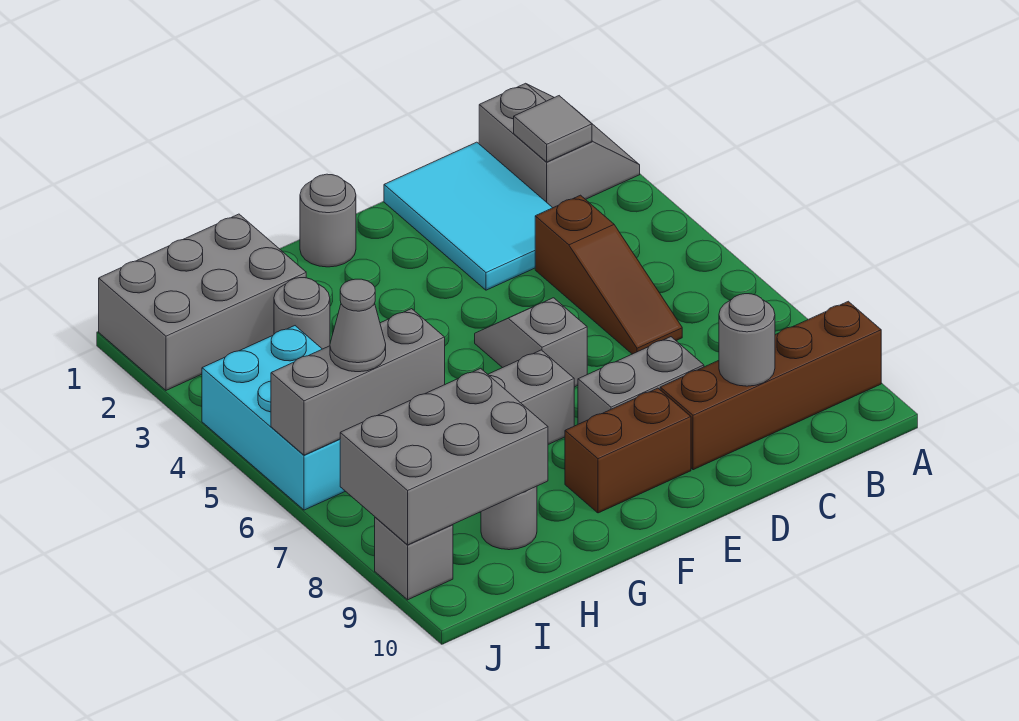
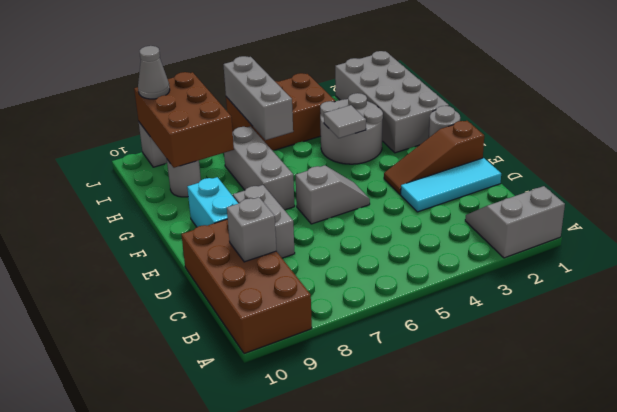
grey slope A1:B2 level 1 top B -> grey slope A1:B2 level 1 top A
brown brick A9:D9 level 1 -> brown brick A9:D10 level 1
grey tile B2 level 2 -> grey tile G4 level 2
cyan tile C1:D3 level 1 -> cyan tile D1:D3 level 1
brown slope C4:C6 level 1 top 4 -> brown slope E1:E3 level 1 top 1
grey round brick C9 level 2 -> grey brick C9 level 2
brown brick E9:F9 level 1 -> cyan brick E9:F9 level 1
grey brick H1:J2 level 1 -> grey brick G1:J2 level 1
grey round brick H3 level 1 -> grey round brick G3:H4 level 1
grey brick H8:J9 level 2 -> brown brick H8:J9 level 2
cyan brick I4:J6 level 1 -> brown brick I4:J6 level 1
grey cone I6 level 3 -> grey cone J9 level 3

